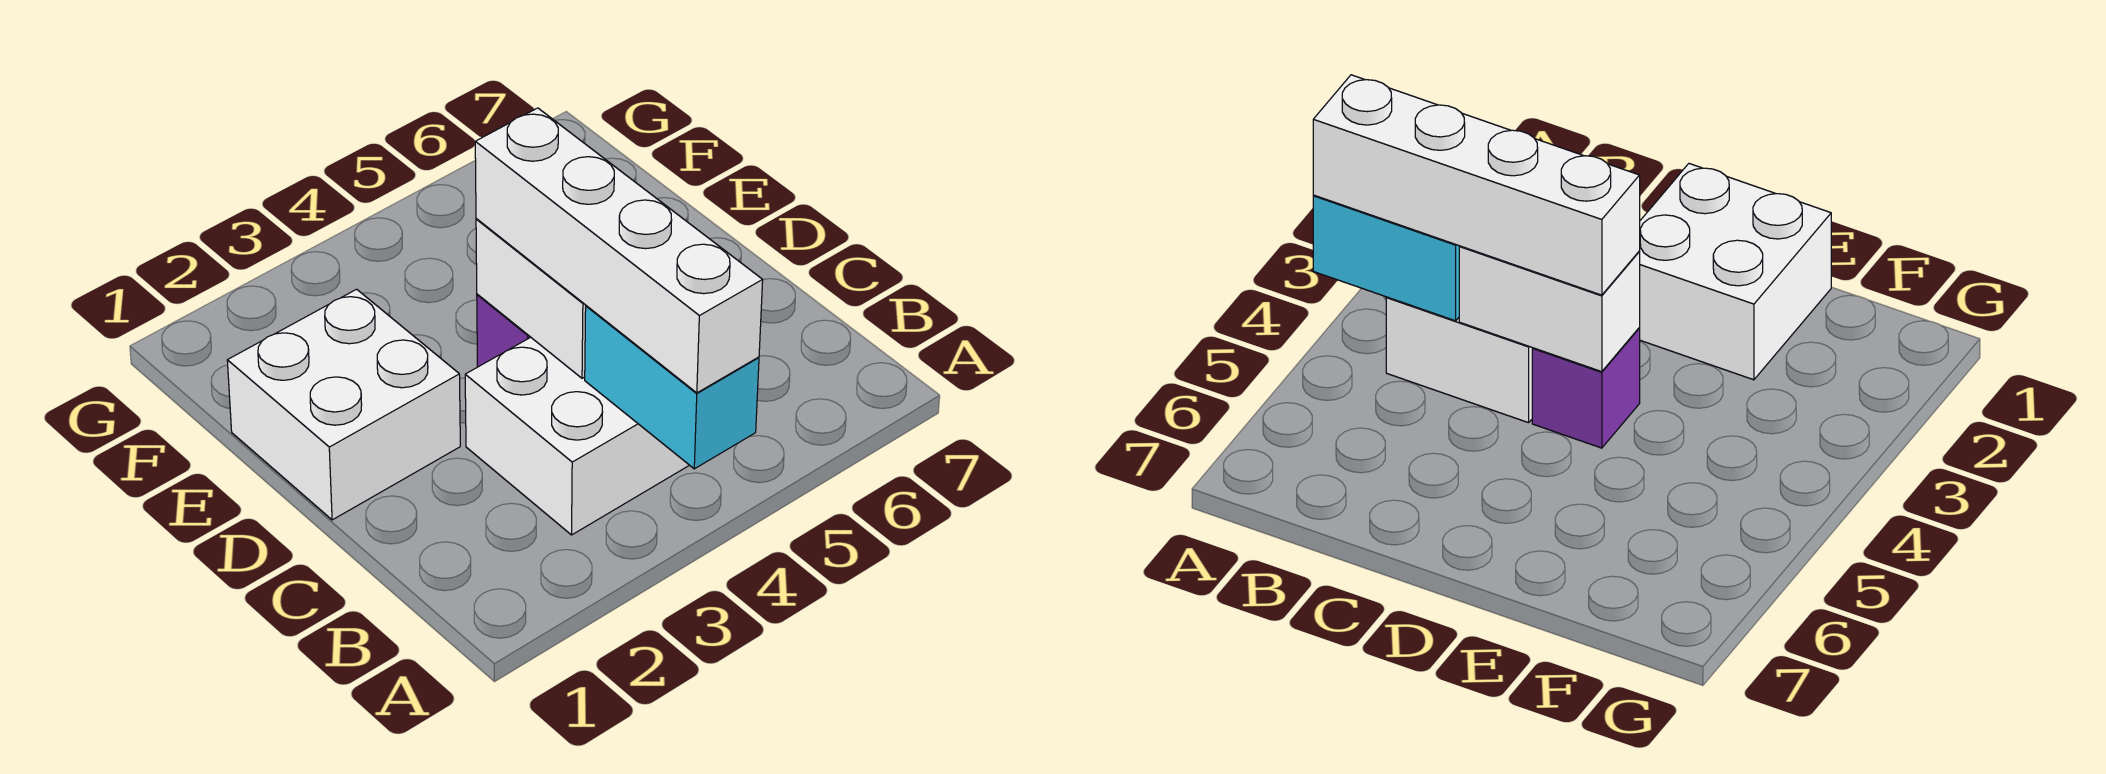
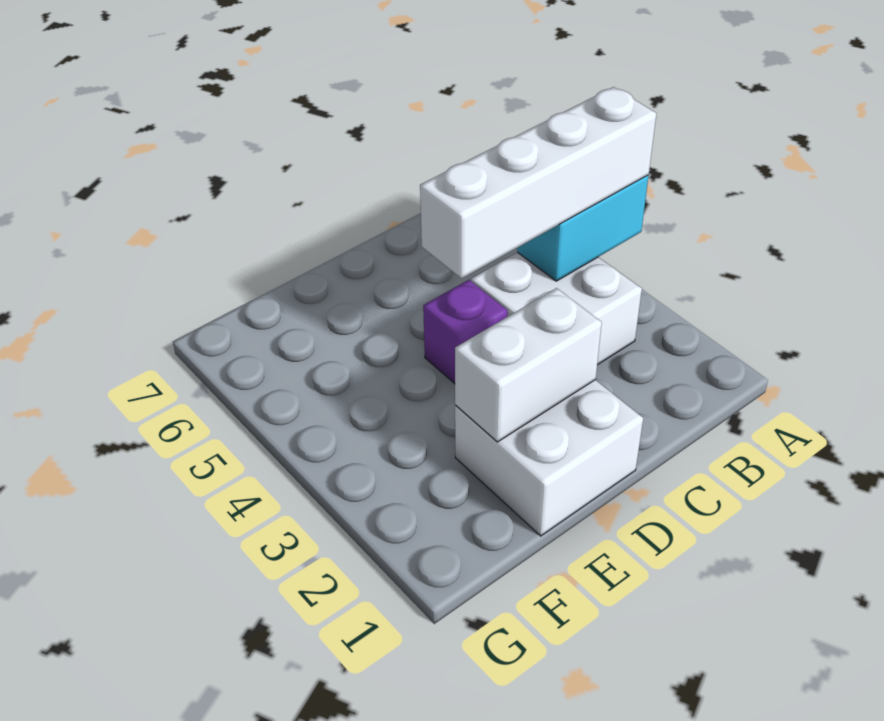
white brick C4:D4 level 2 -> white brick D2:E2 level 2

